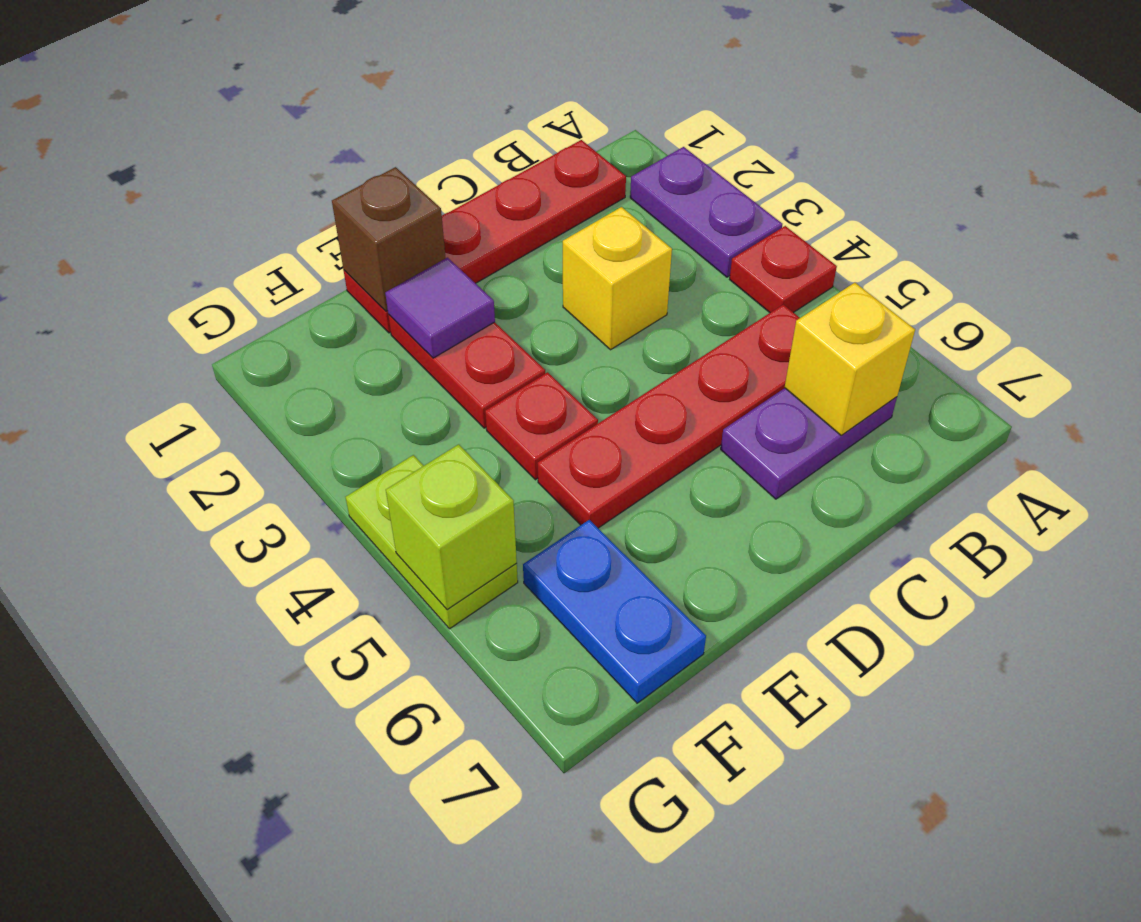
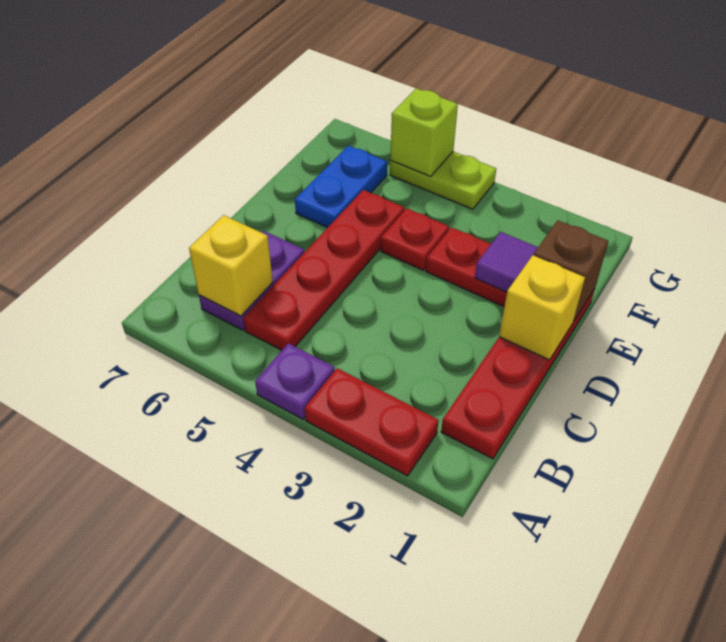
purple plate A2:A3 level 1 -> red plate A2:A3 level 1
red plate A4 level 1 -> purple plate A4 level 1
yellow brick C3 level 1 -> yellow brick D1 level 2
blue plate F6:F7 level 1 -> blue plate E6:F6 level 1

